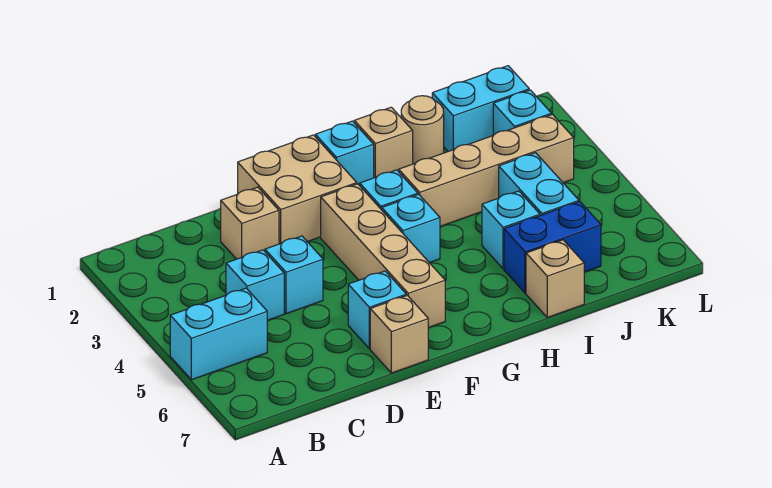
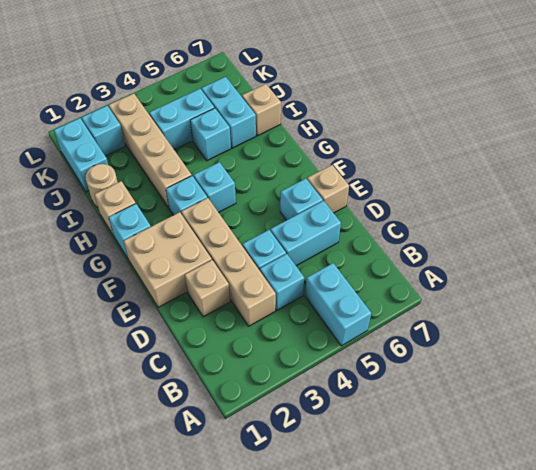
none -> cyan brick D5:D6 level 1
tan brick F3:F6 level 1 -> tan brick C3:F3 level 1
blue brick I6:J6 level 1 -> cyan brick I6:J6 level 1

